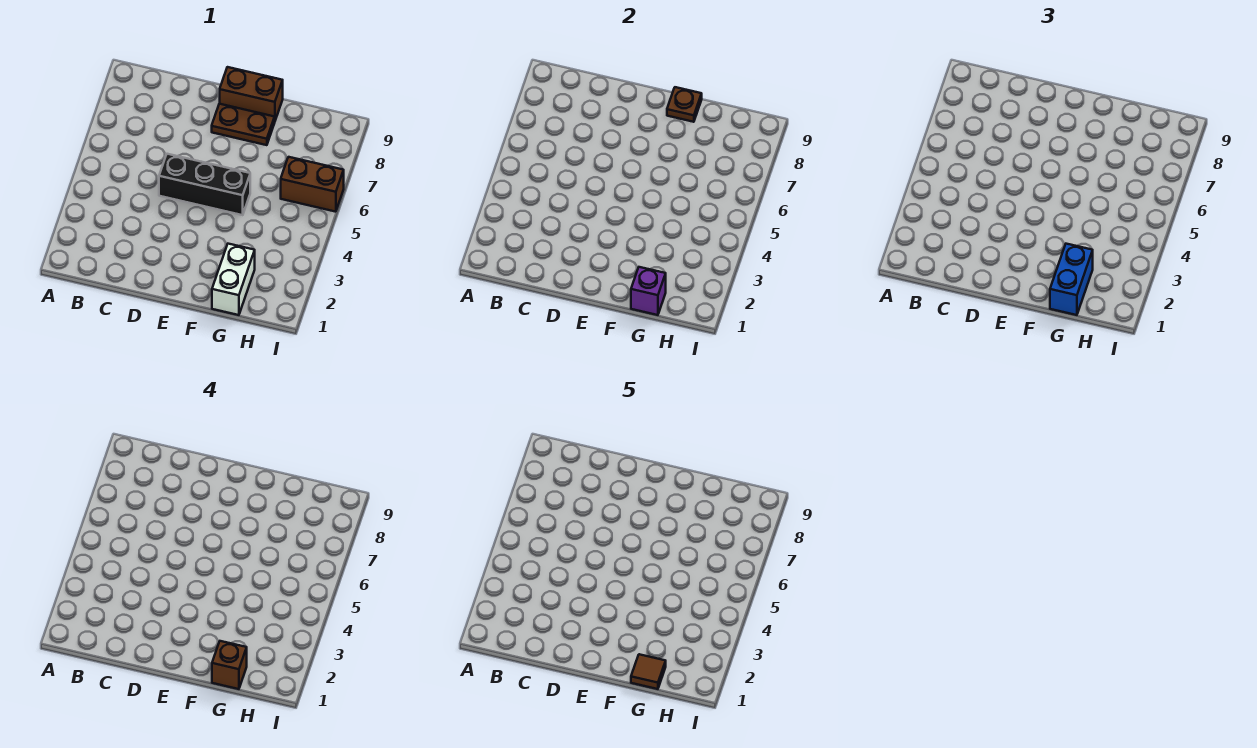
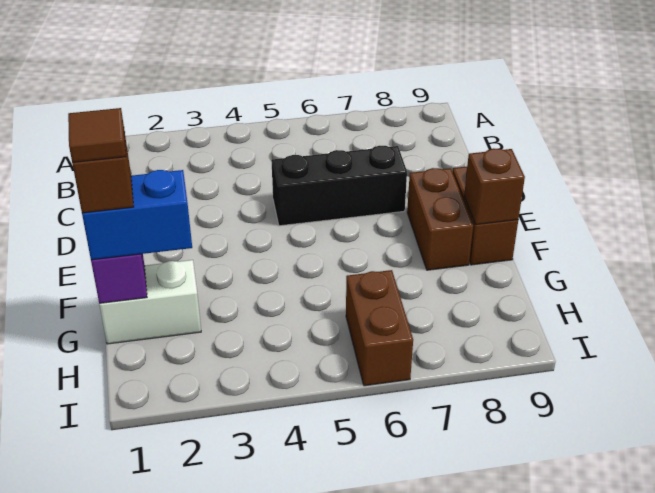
black brick D5:F5 level 1 -> black brick D5:D7 level 1
brown plate E8:F8 level 1 -> brown brick E8:F8 level 1
brown plate F9 level 2 -> brown brick F9 level 2

